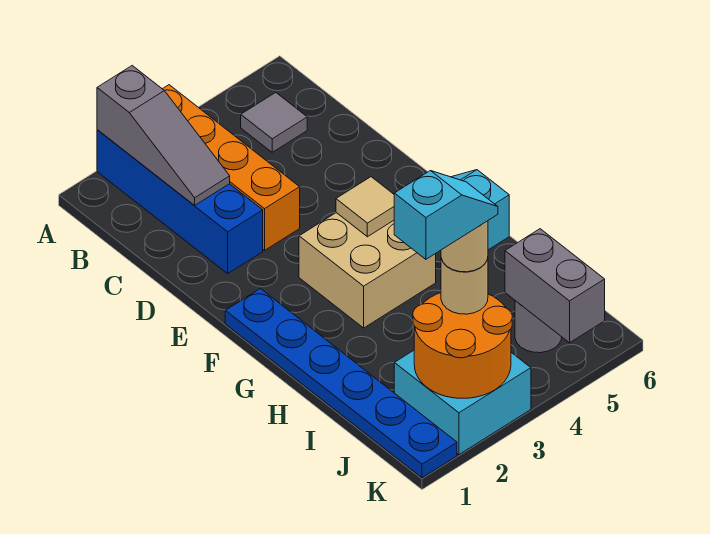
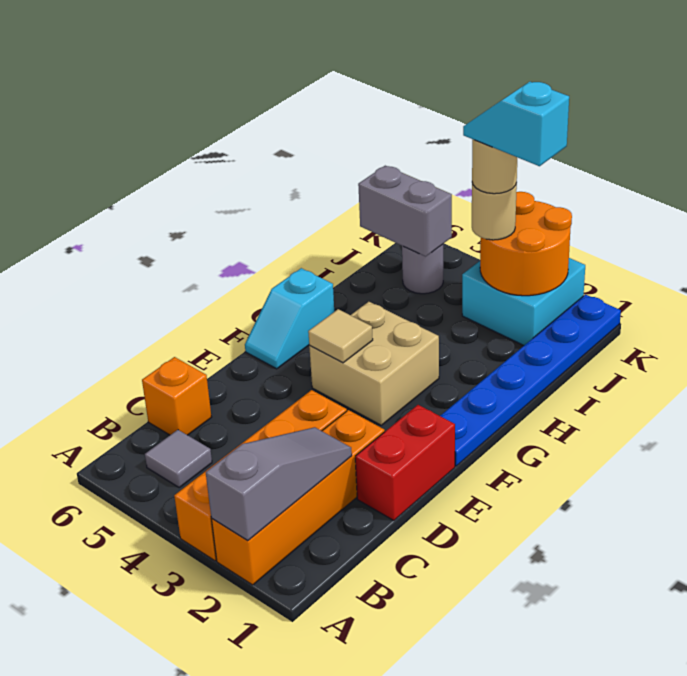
blue brick A2:D2 level 1 -> orange brick A2:D2 level 1
none -> orange brick C6 level 1
none -> red brick D1:E1 level 1
grey brick J5:K5 level 2 -> grey brick J5:J6 level 2

